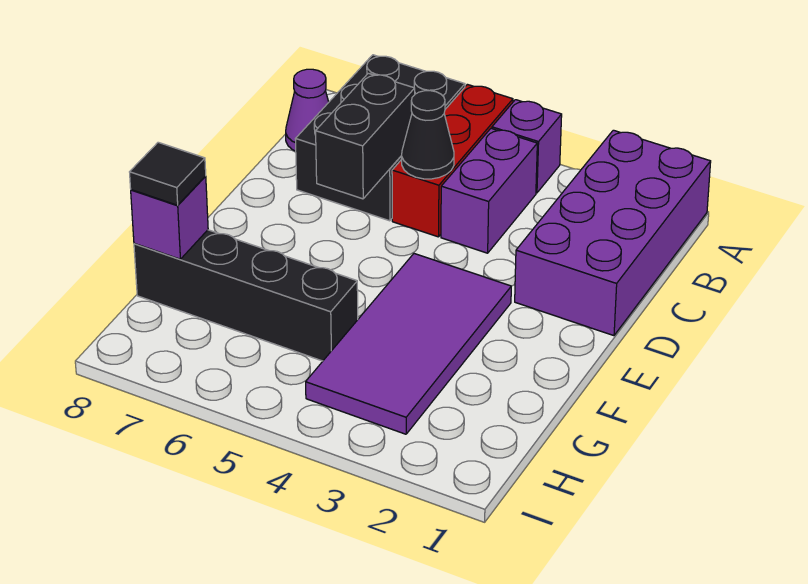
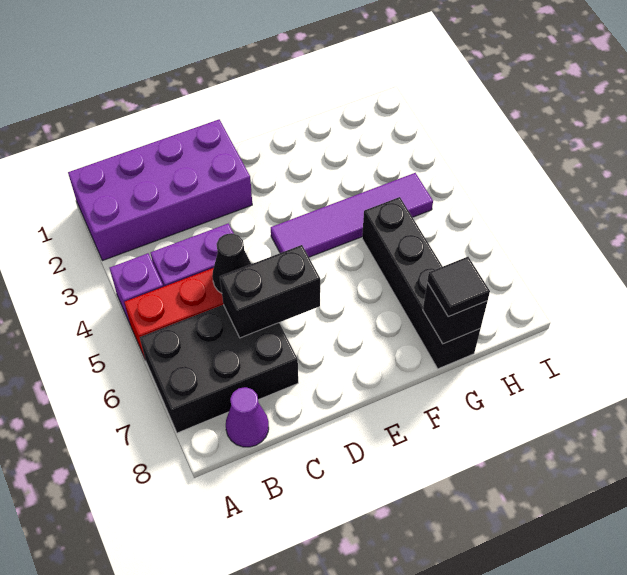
purple tile E3:H4 level 1 -> purple tile E4:H4 level 1
purple brick G8 level 2 -> black brick G8 level 2

